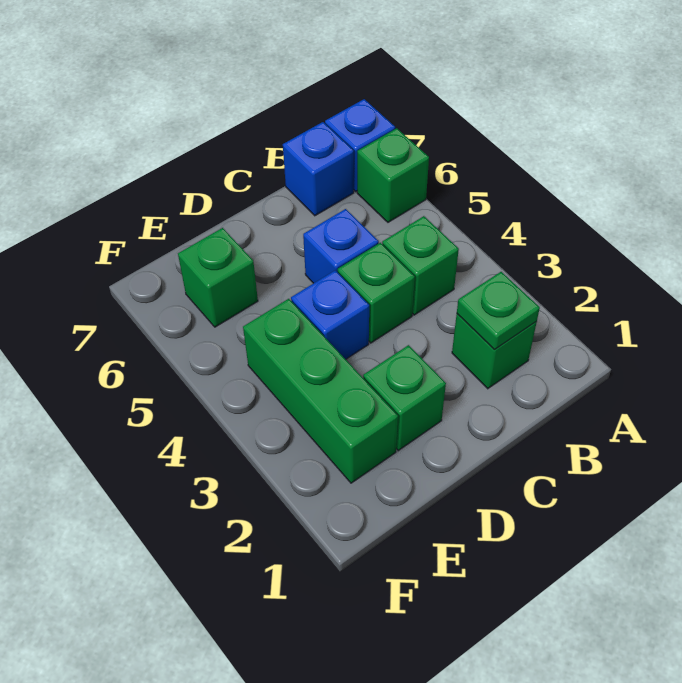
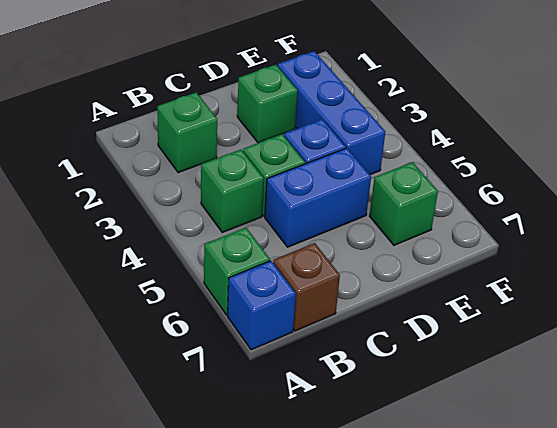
green plate B2 level 2 -> none
blue brick B7 level 1 -> brown brick B7 level 1
blue brick C5 level 1 -> blue brick C5:D5 level 1
green brick E2:E4 level 1 -> blue brick E2:E4 level 1

